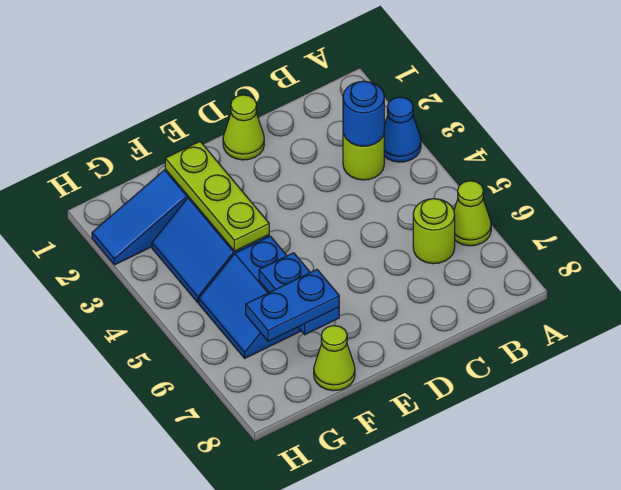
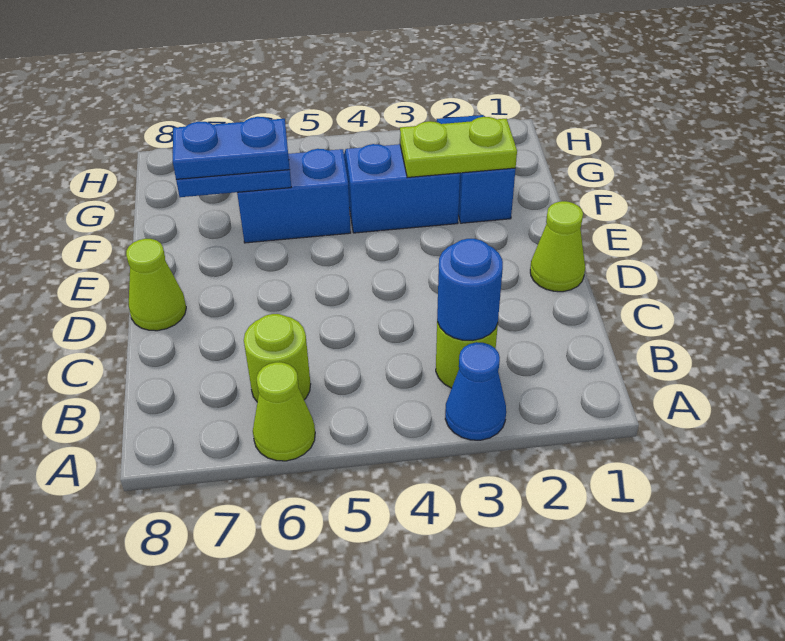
lime plate F2:F4 level 2 -> lime plate F2:F3 level 2
blue plate F7:G7 level 3 -> blue plate F6:F7 level 3
lime cone F8 level 1 -> lime cone D8 level 1

